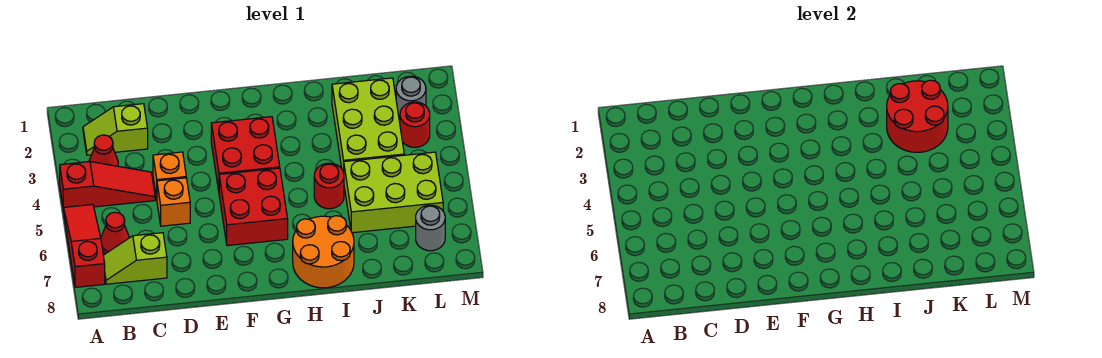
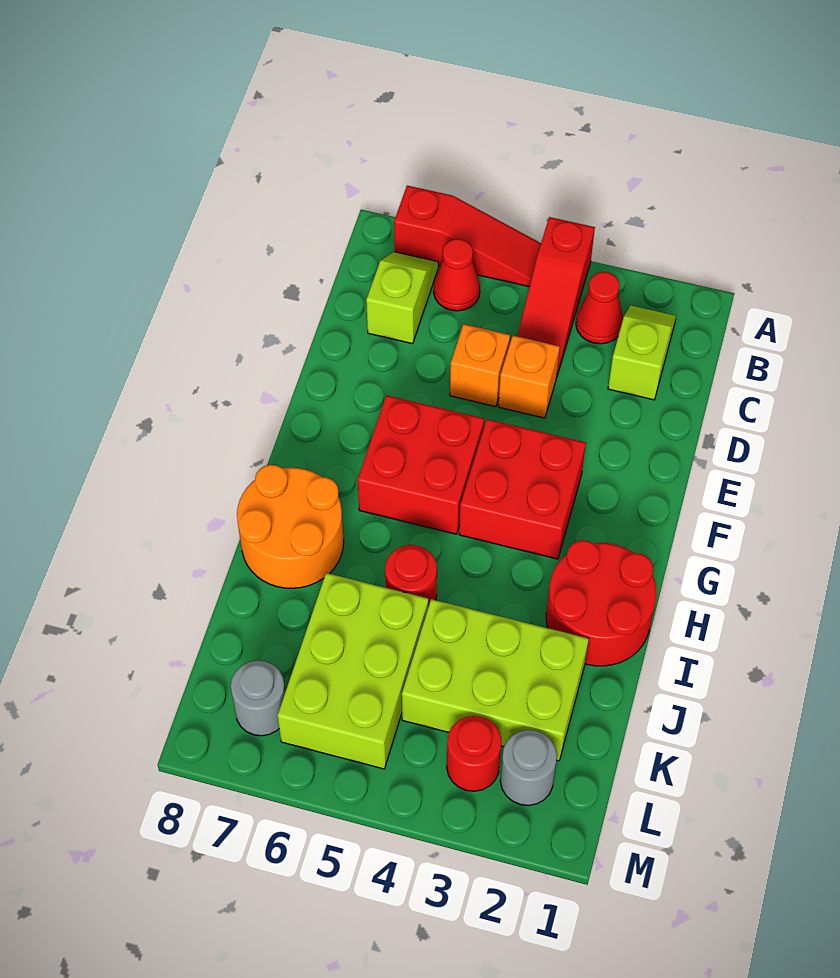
red round brick J2:K3 level 2 -> red round brick H1:I2 level 1

